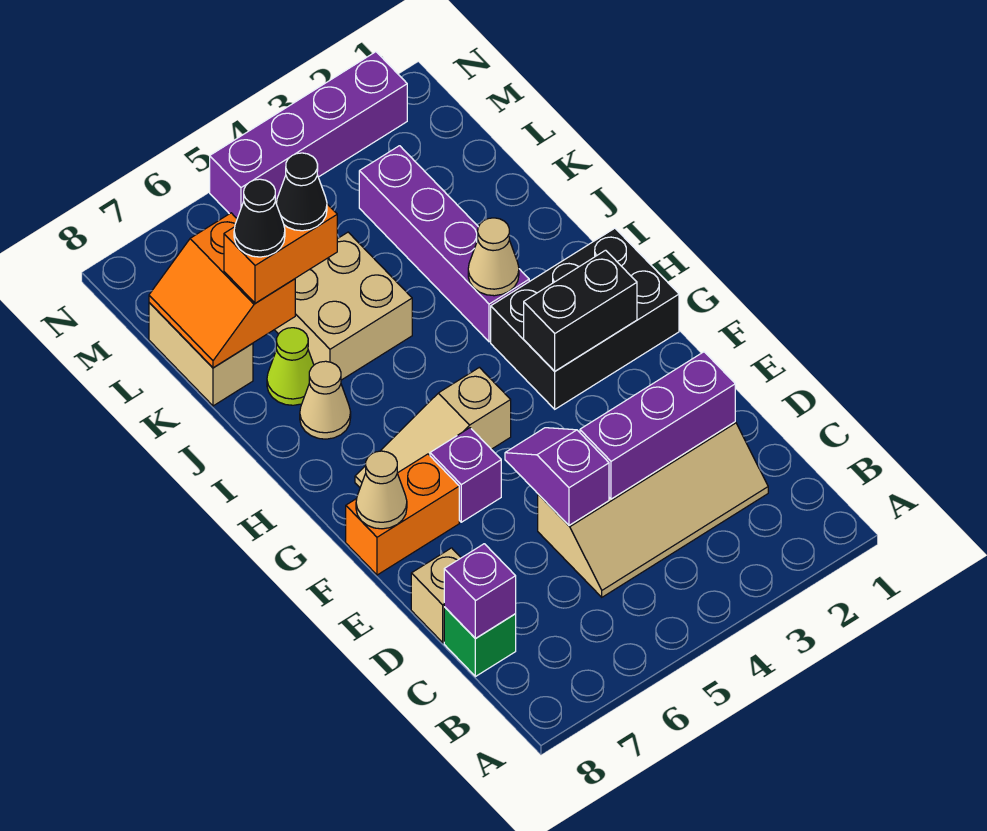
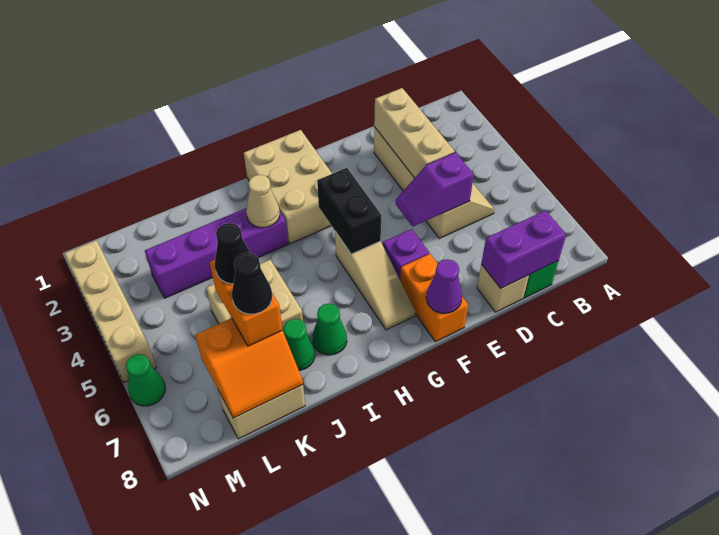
purple brick C8 level 2 -> purple brick C8:D8 level 2
purple brick D2:D4 level 2 -> tan brick D2:D4 level 2
tan cone F8 level 2 -> purple cone F8 level 2
black brick G1:H3 level 1 -> tan brick G1:H3 level 1
black brick G2:G3 level 2 -> black brick G4:G5 level 2
tan cone I7 level 1 -> green cone I7 level 1
lime cone J7 level 1 -> green cone J7 level 1
purple brick N2:N5 level 1 -> tan brick N2:N5 level 1
none -> green cone N6 level 1

